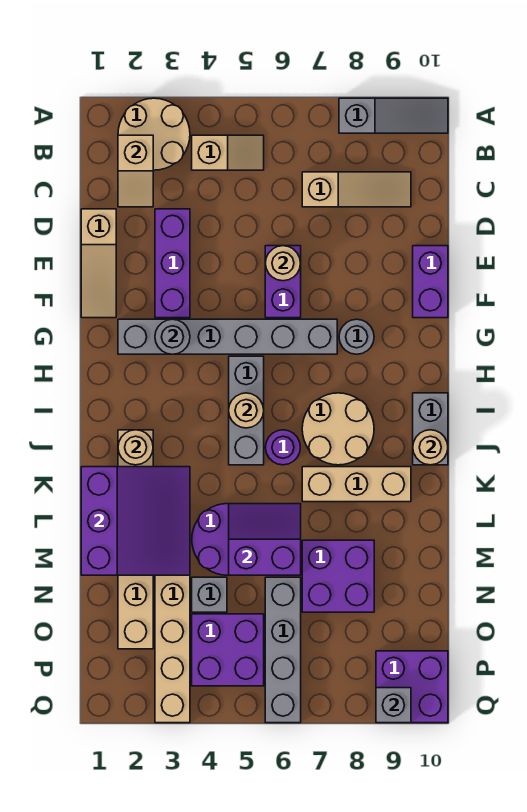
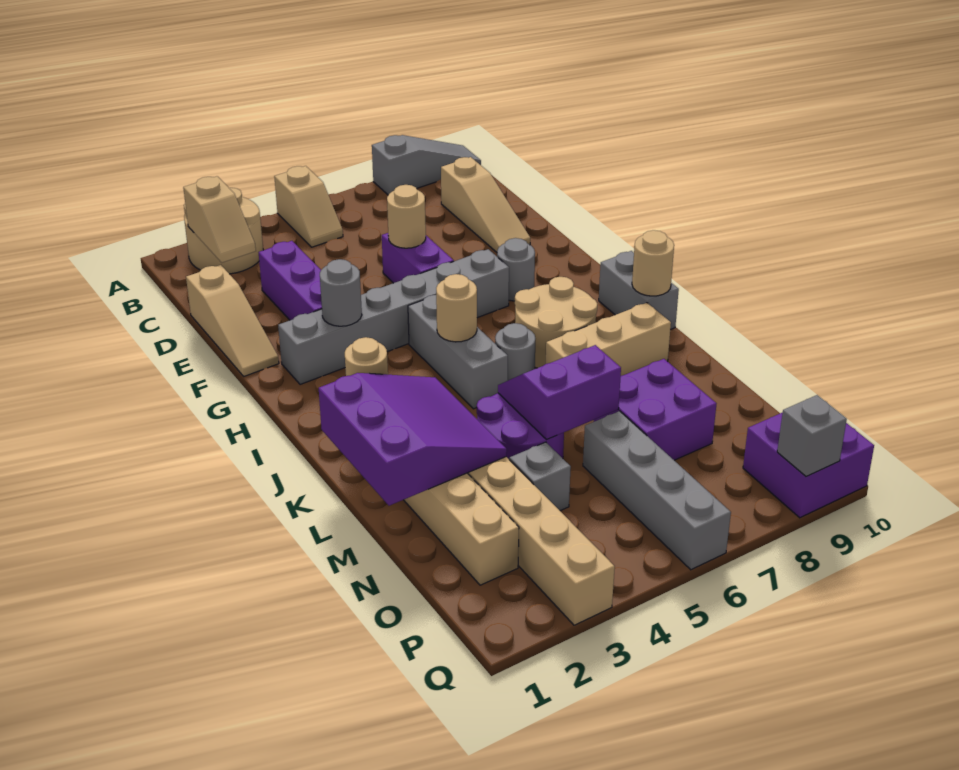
tan slope B4:B5 level 1 top 4 -> tan slope A5:B5 level 1 top A
tan slope C7:C9 level 1 top 7 -> tan slope C9:E9 level 1 top C
purple brick E10:F10 level 1 -> none
purple round brick J6 level 1 -> grey round brick J6 level 1
purple brick O4:P5 level 1 -> none

